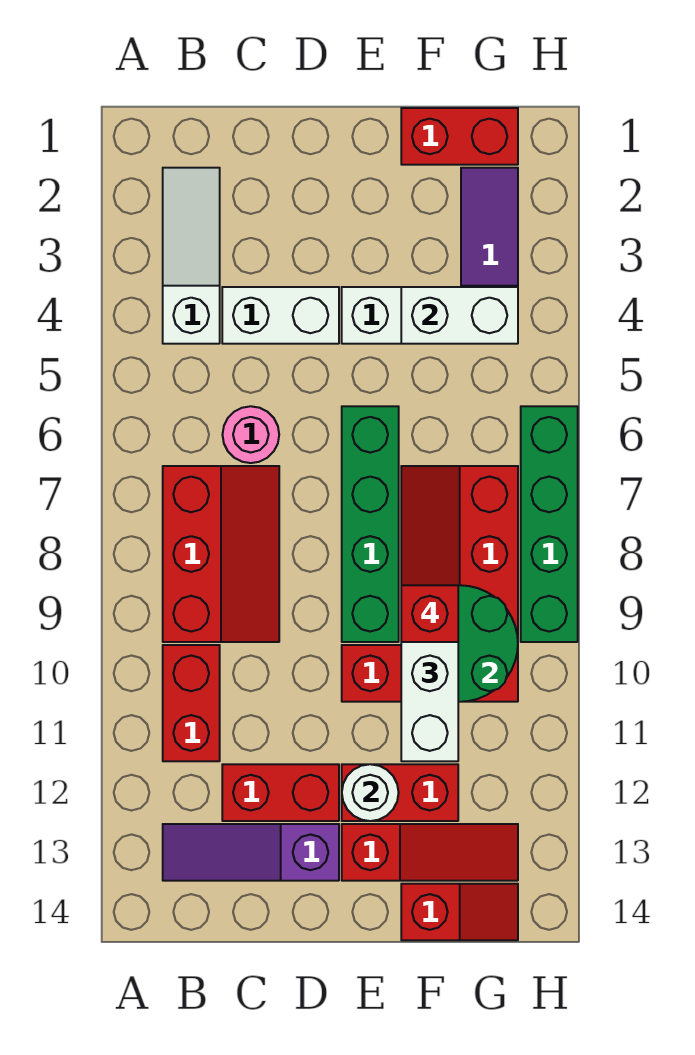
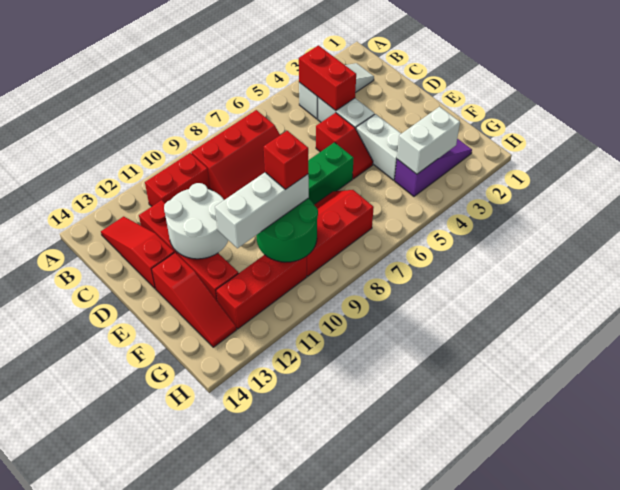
purple slope B13:D13 level 1 top D -> red slope B13:D13 level 1 top D
pink round brick C6 level 1 -> none
red brick E10:G10 level 1 -> red brick G10:G12 level 1
white round brick E12 level 2 -> white round brick D11:E12 level 2
red brick F1:G1 level 1 -> red brick B4:C4 level 2
white brick F4:G4 level 2 -> white brick G3:G4 level 2
red slope F14:G14 level 1 top F -> red slope D5:E5 level 1 top D
green brick H6:H9 level 1 -> none

